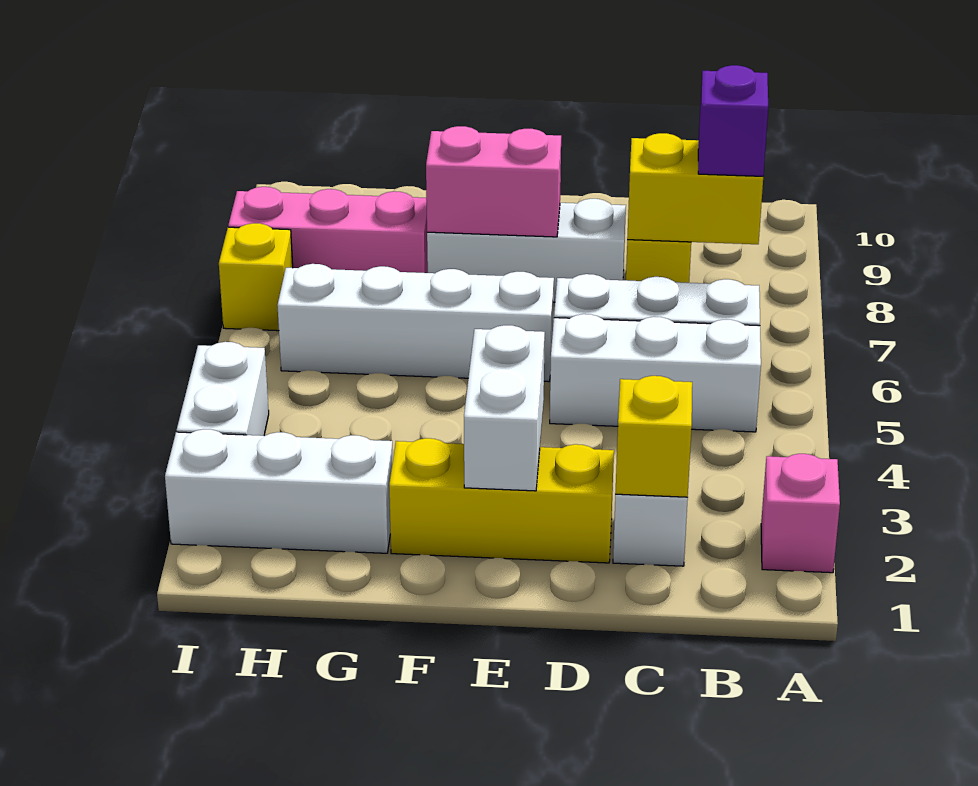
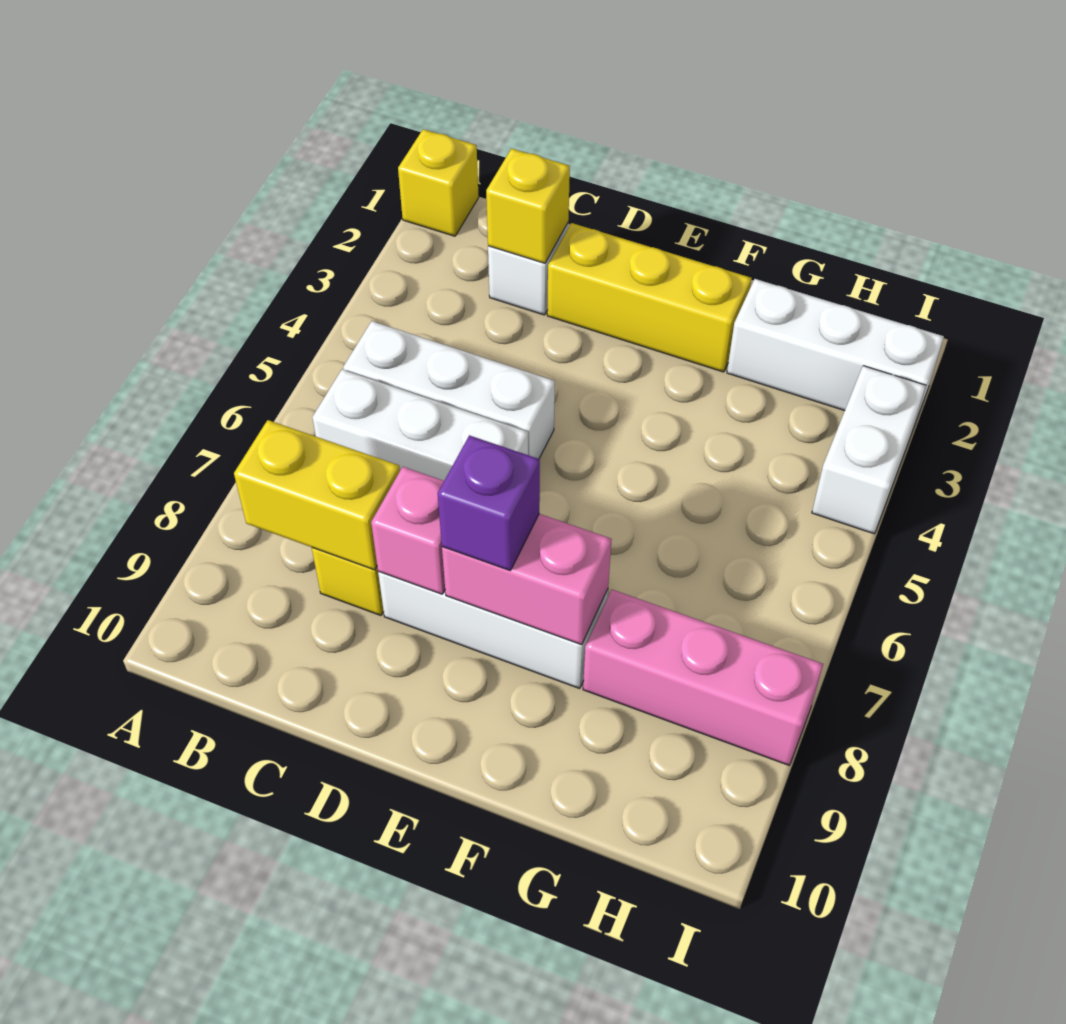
pink brick A2 level 1 -> pink brick D8 level 2
purple brick B8 level 3 -> purple brick E8 level 3
white brick E2:E3 level 2 -> none
white brick E6:H6 level 1 -> none
yellow brick I7 level 1 -> yellow brick A1 level 1

